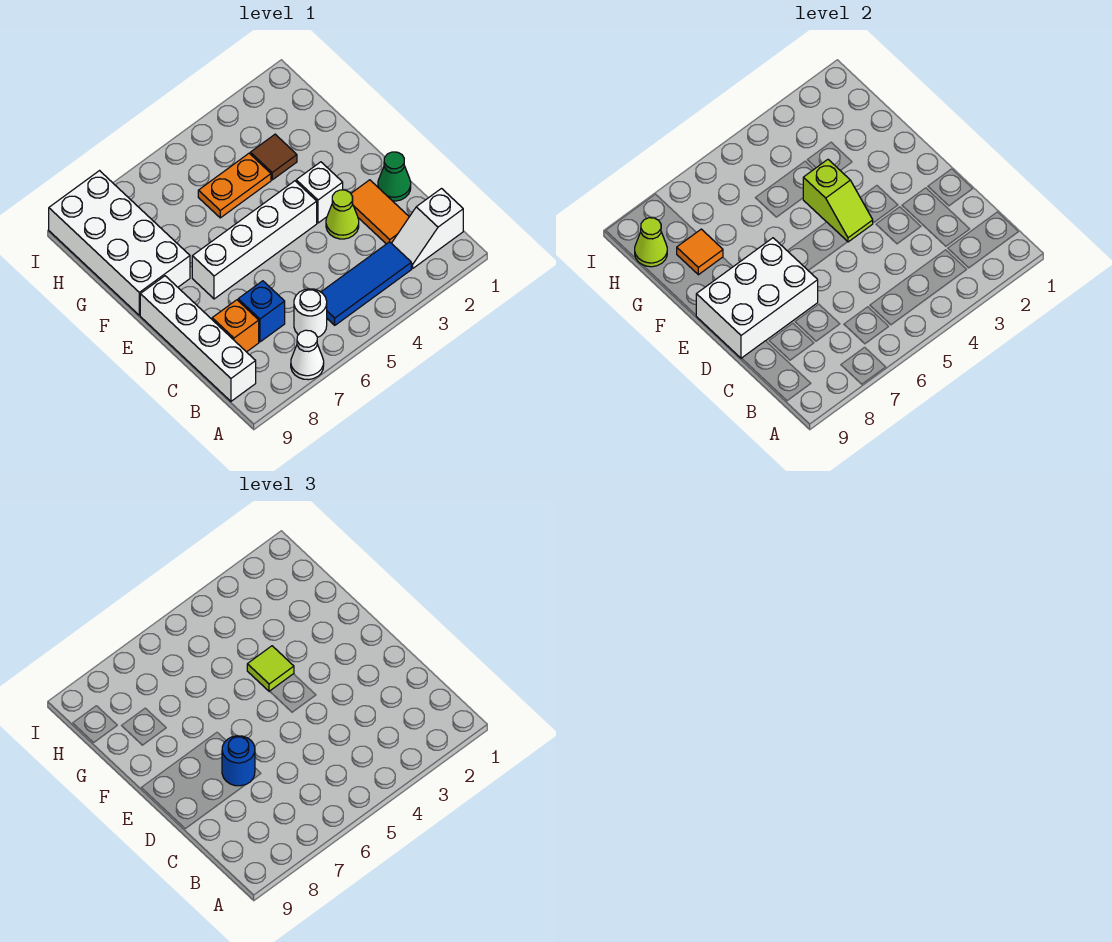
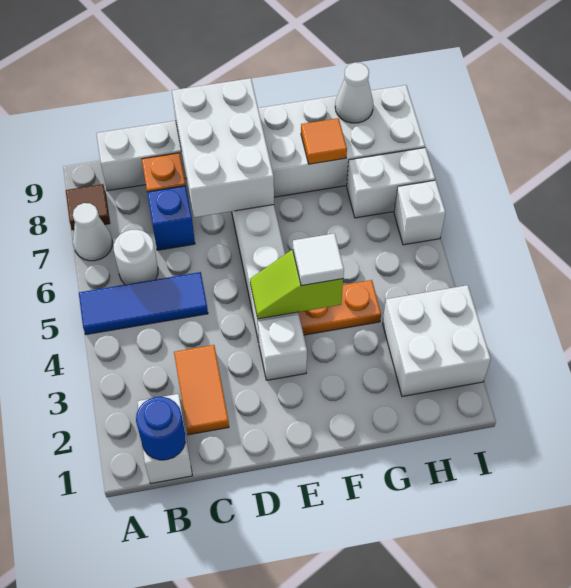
blue tile B3:B5 level 1 -> blue tile A5:C5 level 1
orange tile C2:D2 level 1 -> orange tile C2:C3 level 1
green cone D1 level 1 -> none
lime cone D3 level 1 -> none
blue round brick D7 level 3 -> blue round brick B1 level 2
lime tile F4 level 3 -> white tile F4 level 3
brown tile G3 level 1 -> brown tile A8 level 1
orange plate G4:G5 level 1 -> orange plate F4:G4 level 1
none -> white brick H2:I3 level 1
none -> white brick H7:I7 level 1
lime cone H9 level 2 -> white cone H9 level 2
none -> white brick I6 level 1

